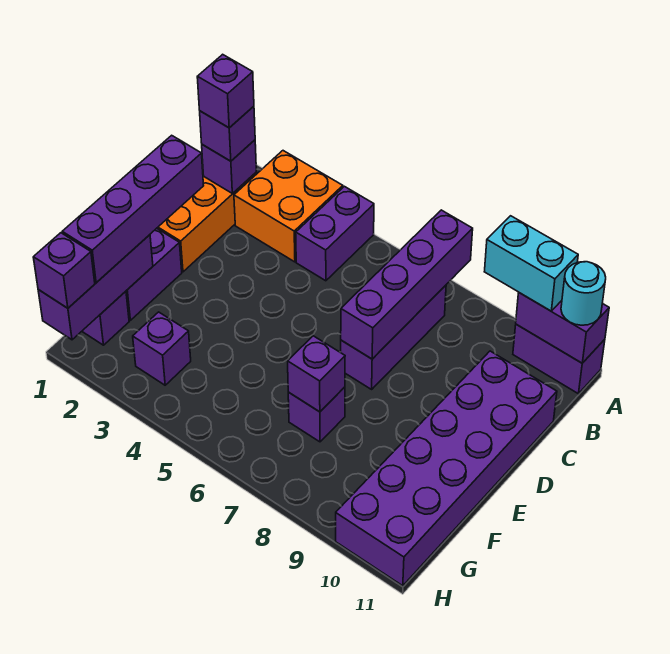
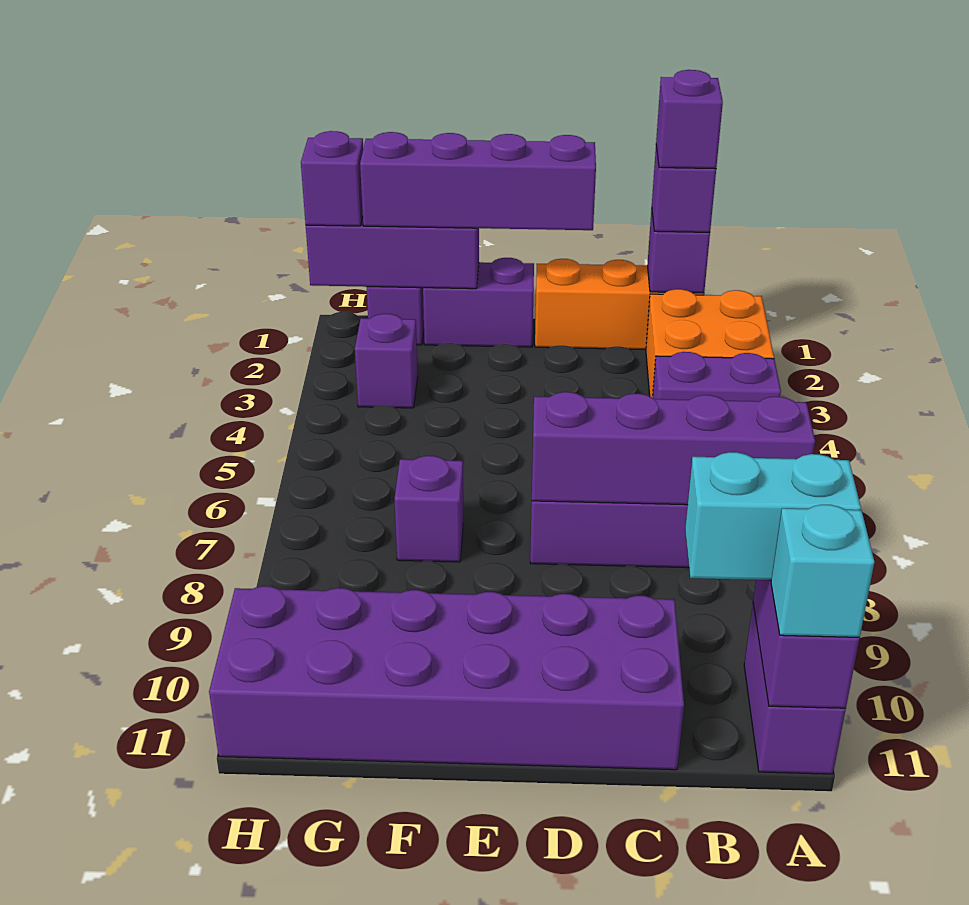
cyan brick A9:A10 level 3 -> cyan brick A10:B10 level 3
cyan round brick A11 level 3 -> cyan brick A11 level 3
purple brick F7 level 2 -> none

